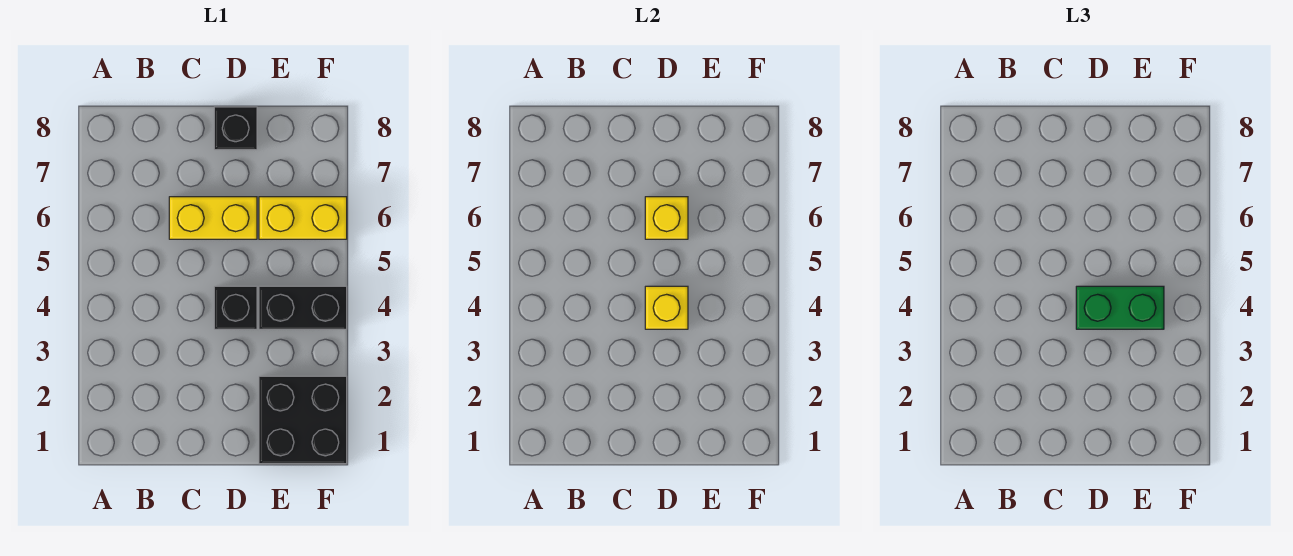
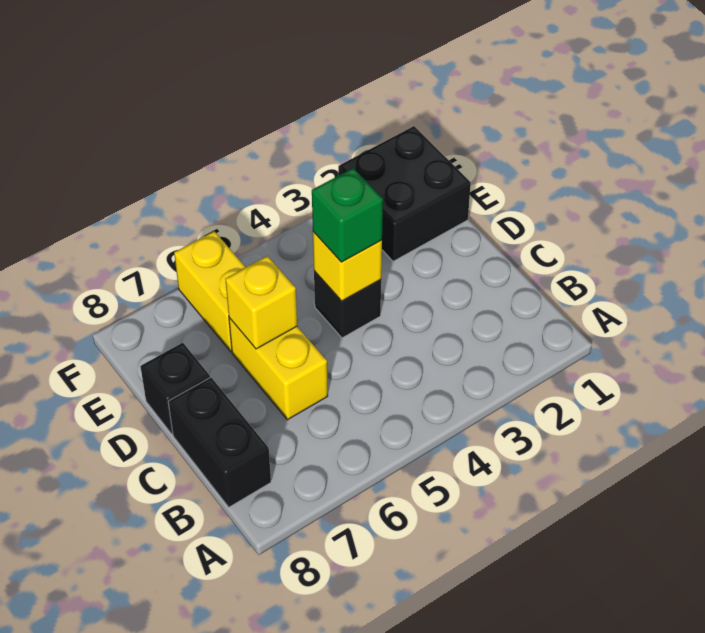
green brick D4:E4 level 3 -> green brick D4 level 3
black brick E4:F4 level 1 -> black brick B8:C8 level 1

